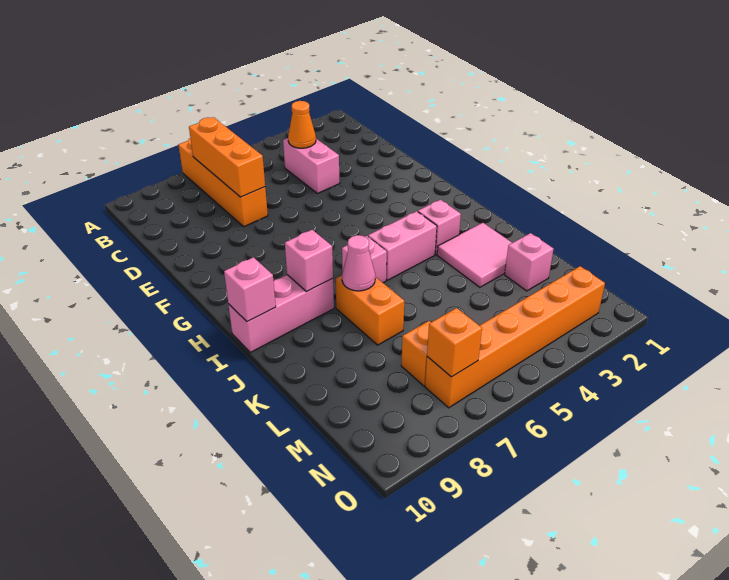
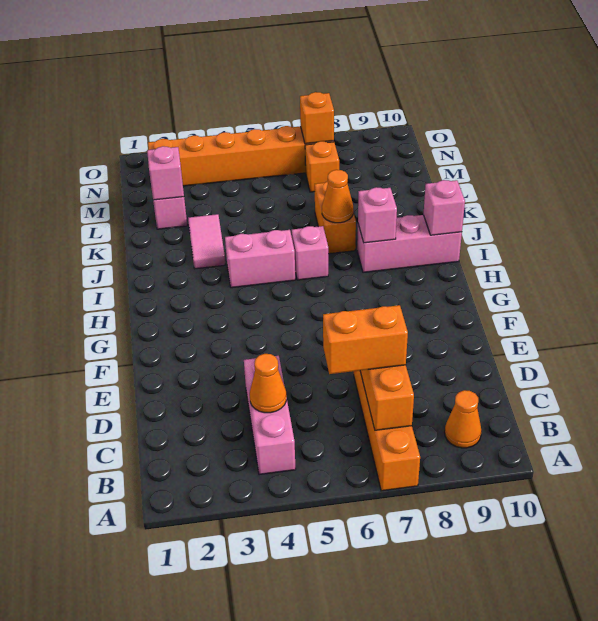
none -> orange cone B9 level 1
pink brick C4:D4 level 1 -> pink brick B4:D4 level 1
none -> orange brick C6:C7 level 3
pink brick I3 level 1 -> pink brick L2 level 2
pink tile J2:K3 level 1 -> pink tile J3:K3 level 1
pink cone J7 level 2 -> orange cone J7 level 2

